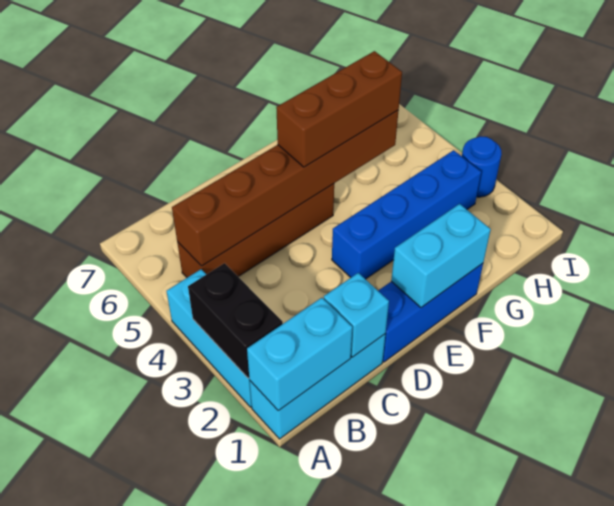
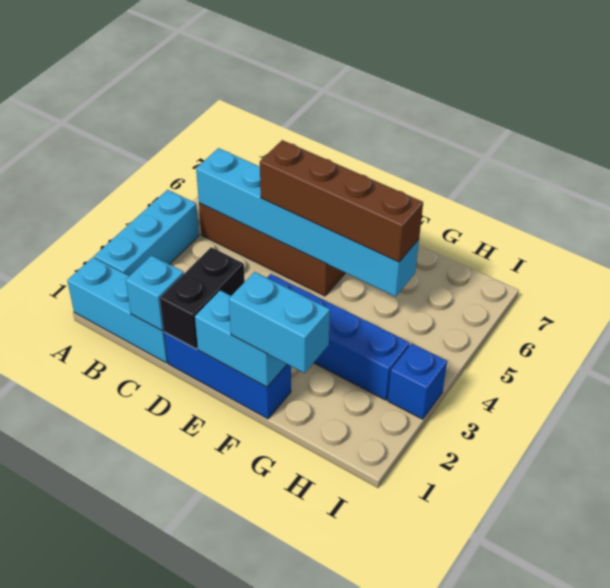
cyan brick A1:B1 level 2 -> cyan brick F1:G1 level 3
black brick A2:A3 level 2 -> black brick D1:D2 level 2
brown brick B5:G5 level 2 -> cyan brick B5:G5 level 2
brown brick E5:G5 level 3 -> brown brick D5:G5 level 3
blue round brick I3 level 1 -> blue brick I3 level 1

